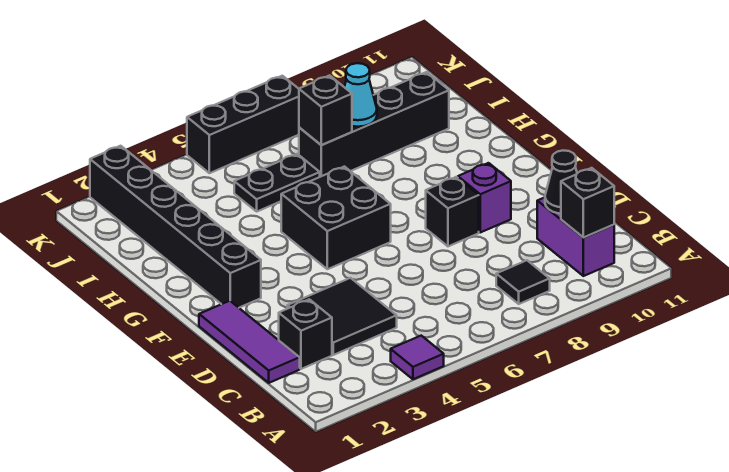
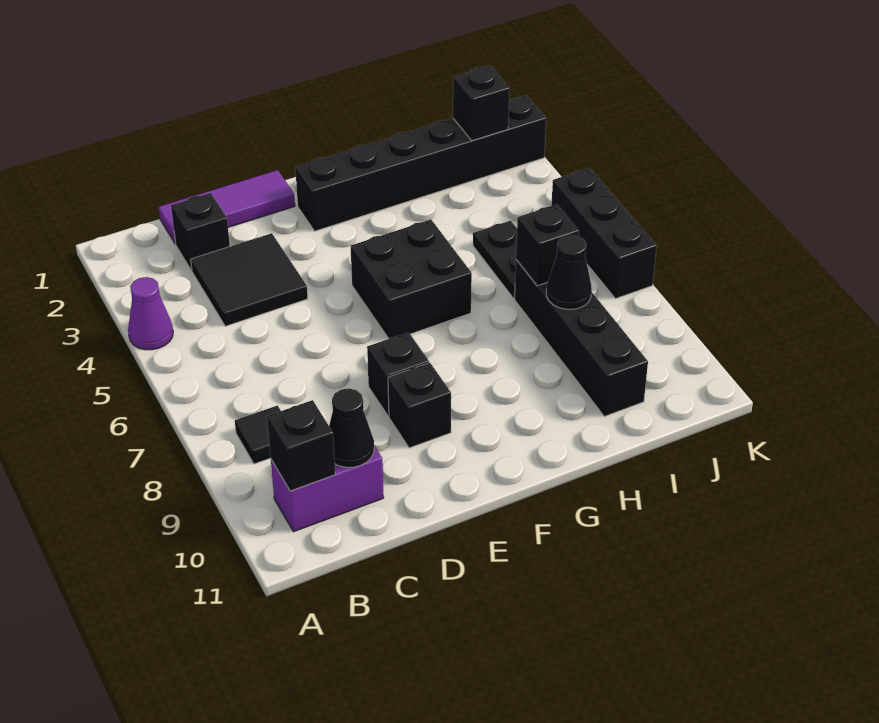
purple tile A4 level 1 -> purple cone A4 level 1
purple brick E9 level 1 -> black brick E9 level 1
cyan cone I8 level 2 -> black cone I8 level 2
none -> black brick J2 level 2

